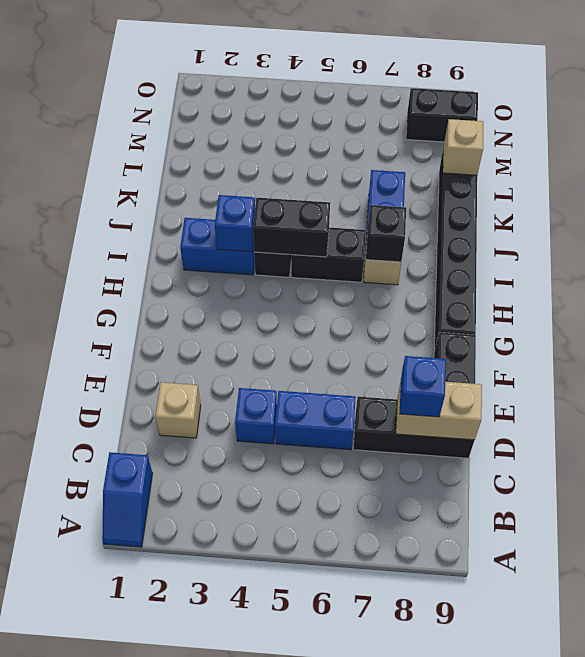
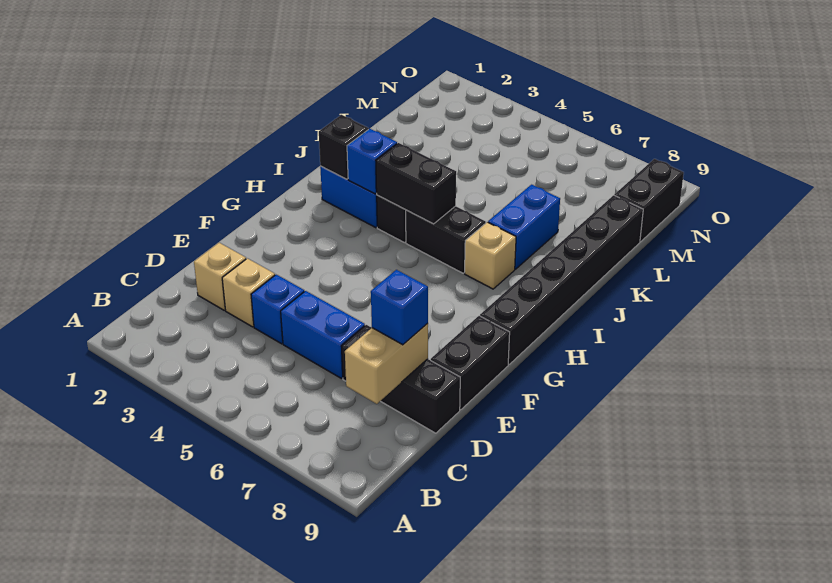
blue slope A1:B1 level 1 top B -> none
tan brick D8:D9 level 2 -> tan brick C8:D8 level 2
black brick I7 level 2 -> black brick I2 level 2
tan brick L9 level 2 -> tan brick D3 level 1
black brick N8:N9 level 1 -> black brick M9:N9 level 1

